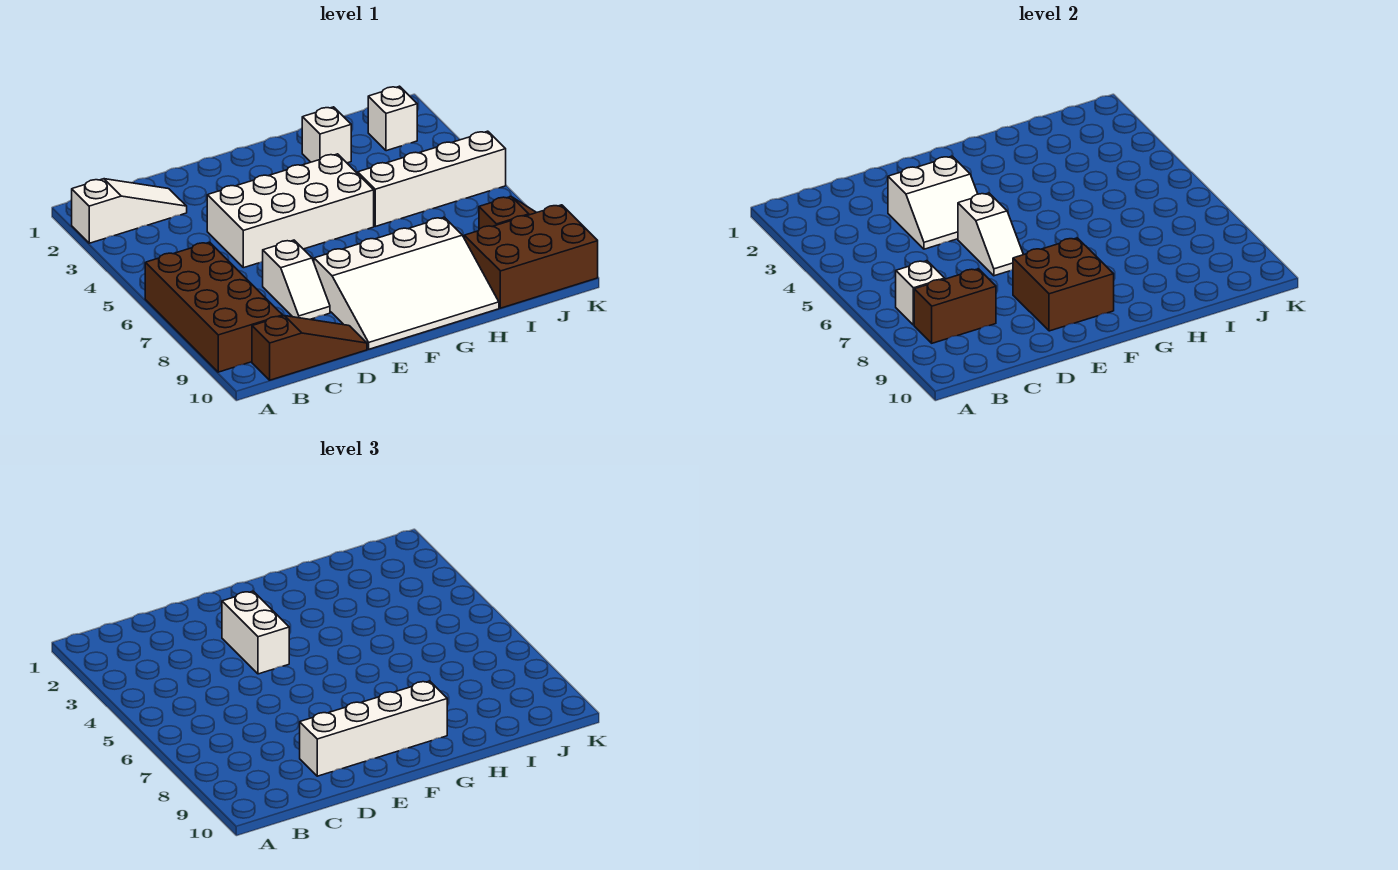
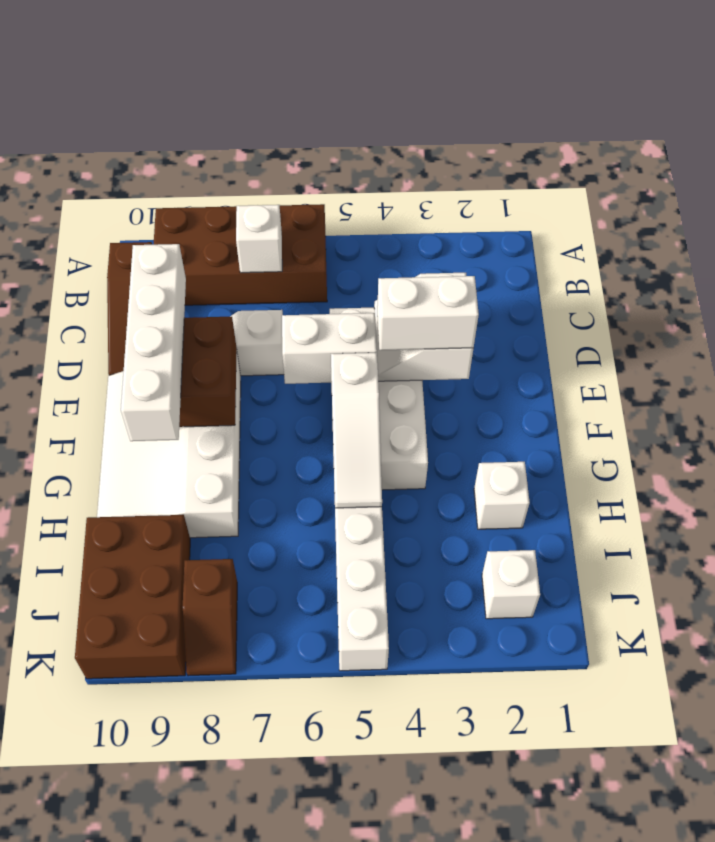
white slope A2:C2 level 1 top A -> white slope F5:H5 level 2 top F
brown brick B8:C8 level 2 -> none
white slope E5:E6 level 2 top 5 -> white brick E5:E6 level 2

